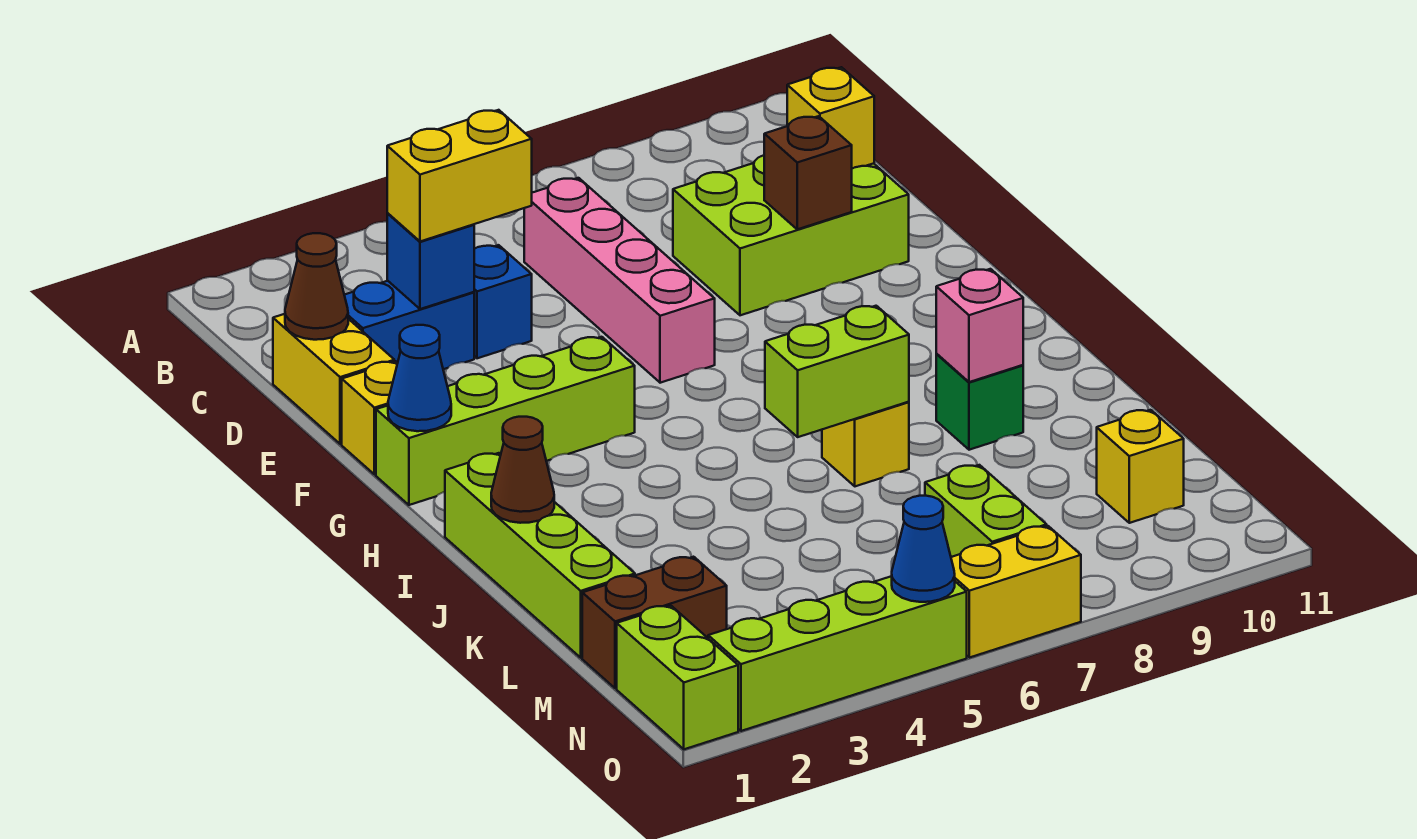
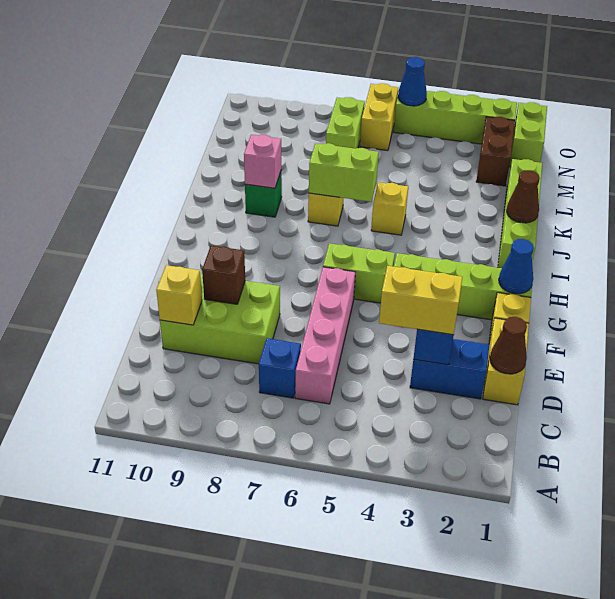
blue brick D4 level 1 -> blue brick C7 level 1
none -> lime brick G5:G6 level 1
brown brick M1:M2 level 1 -> brown brick M2:N2 level 1
yellow brick M10 level 1 -> yellow brick J5 level 1
yellow brick O6:O7 level 1 -> yellow brick N6:O6 level 1

